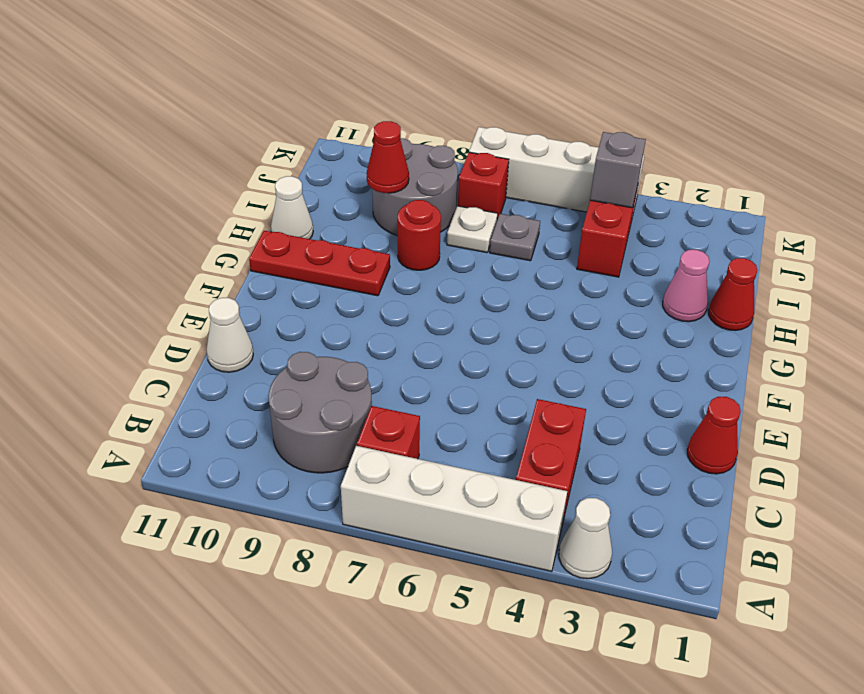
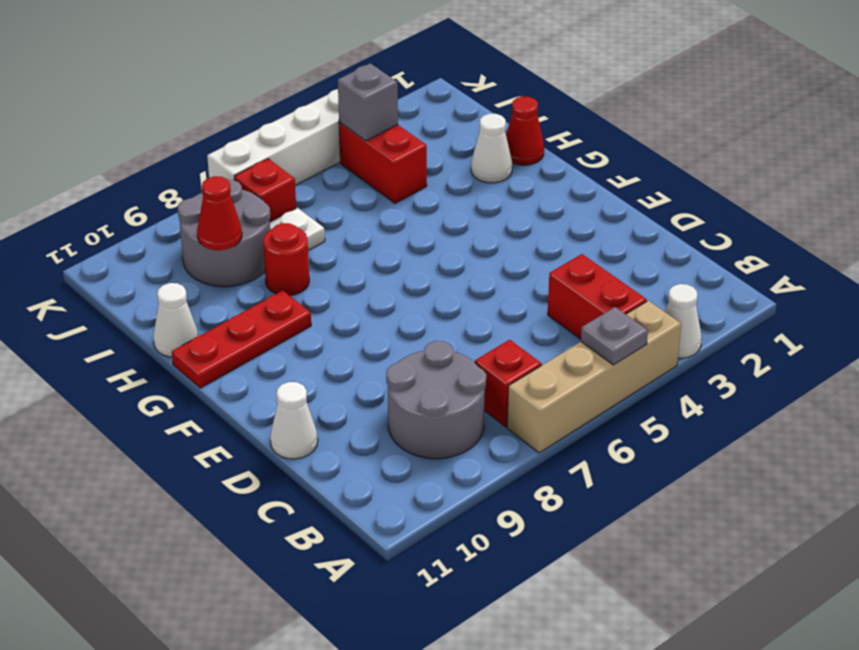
white brick A4:A7 level 1 -> tan brick A4:A7 level 1
red cone D1 level 1 -> none
pink cone H2 level 1 -> white cone H2 level 1
grey plate I6 level 1 -> grey plate A5 level 2

